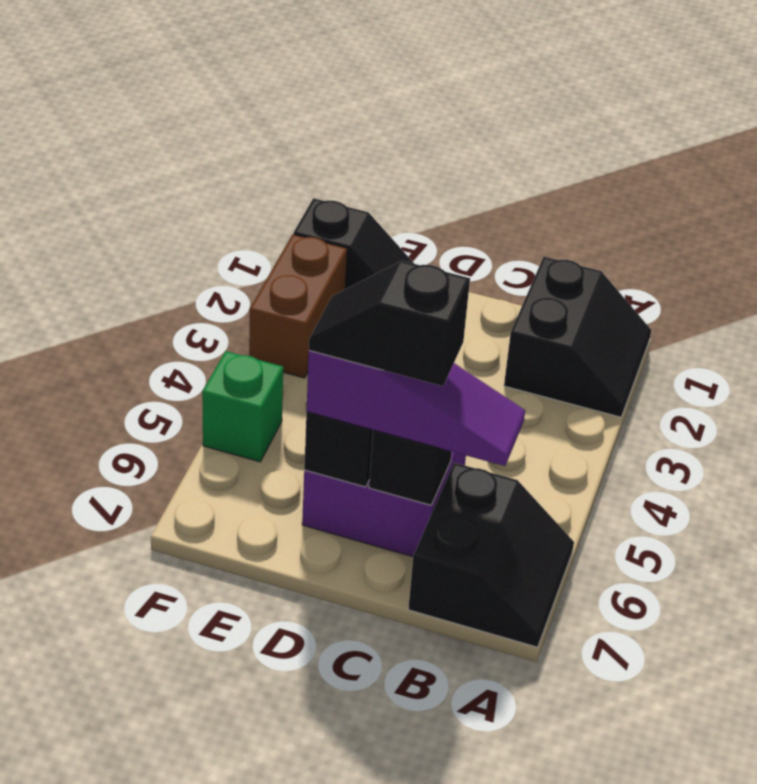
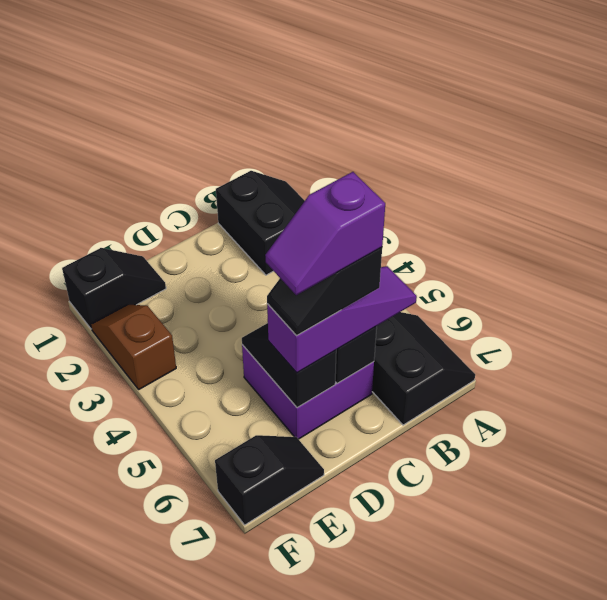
none -> purple slope C6:D6 level 5 top C
none -> black slope E7:F7 level 1 top F
brown brick F2:F3 level 1 -> brown slope F2:F3 level 1 top 3
green brick F5 level 1 -> none

